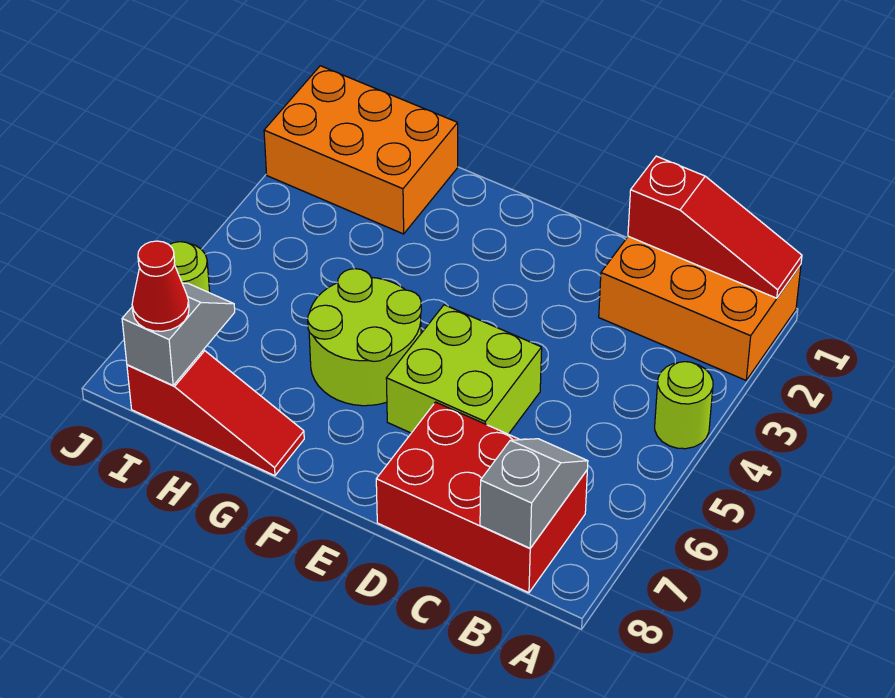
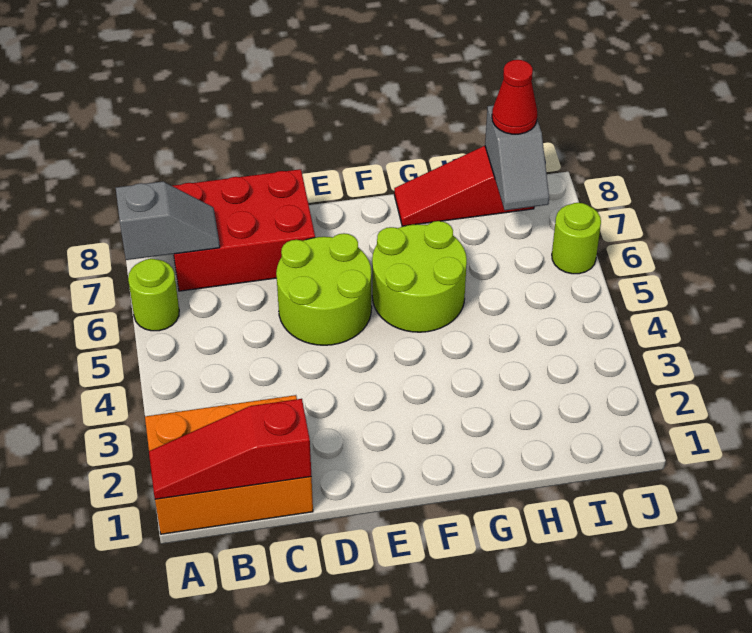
lime round brick A4 level 1 -> lime round brick A6 level 1
grey slope B7:B8 level 2 top 8 -> grey slope A7:B7 level 2 top A
lime brick D5:E6 level 1 -> lime round brick D5:E6 level 1
orange brick H1:J2 level 1 -> none

